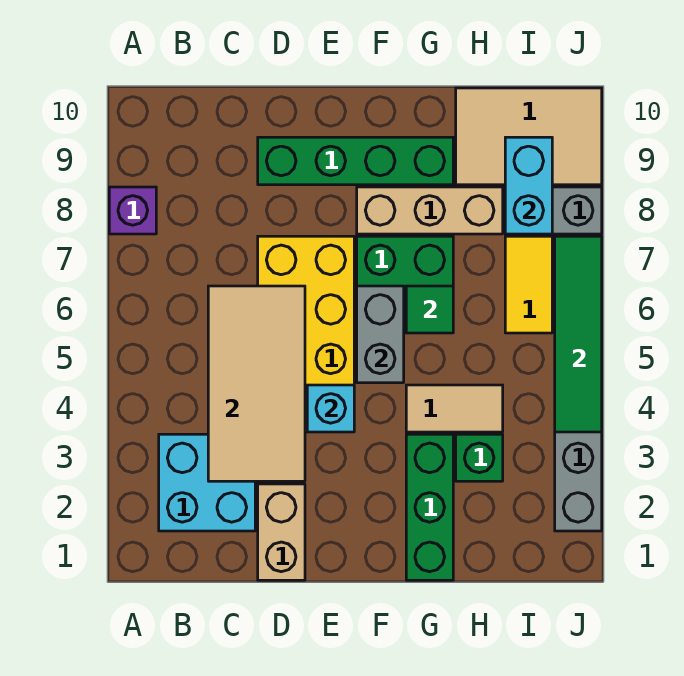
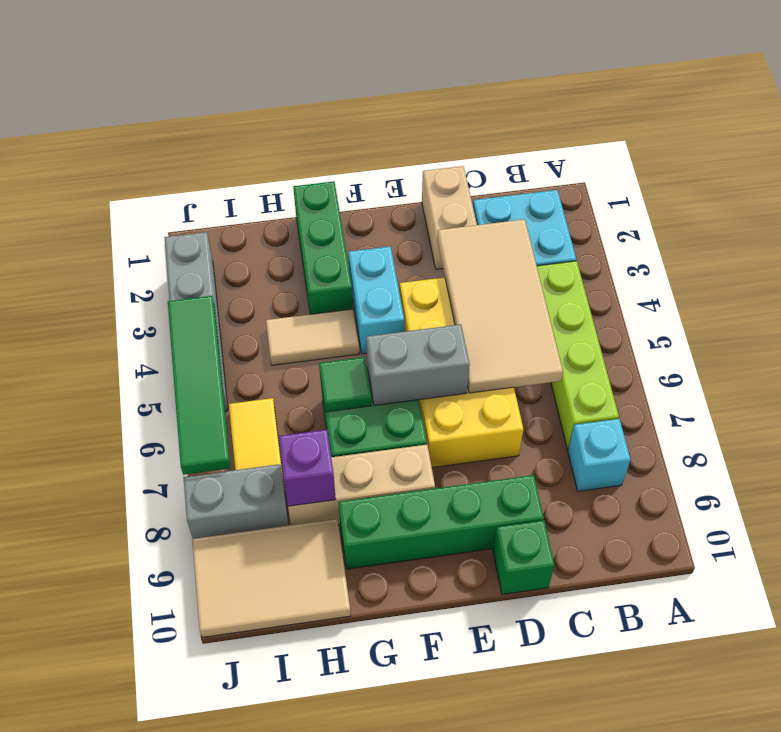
purple brick A8 level 1 -> purple brick H8 level 2
none -> lime brick B4:B7 level 1
cyan brick E4 level 2 -> cyan brick B8 level 1
grey brick F5:F6 level 2 -> grey brick E6:F6 level 2
green brick H3 level 1 -> green brick D10 level 1
cyan brick I8:I9 level 2 -> cyan brick F3:F4 level 1

